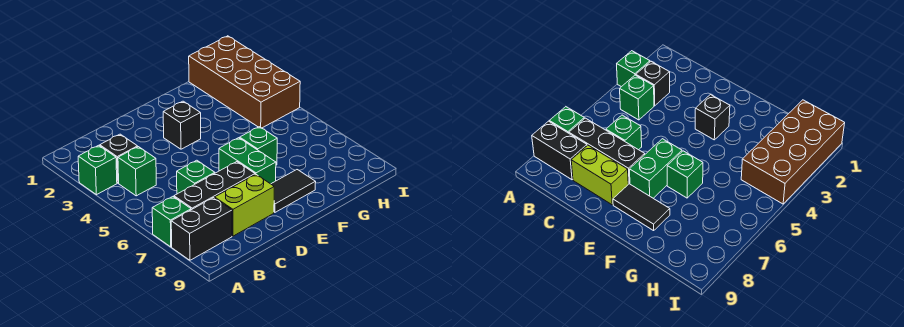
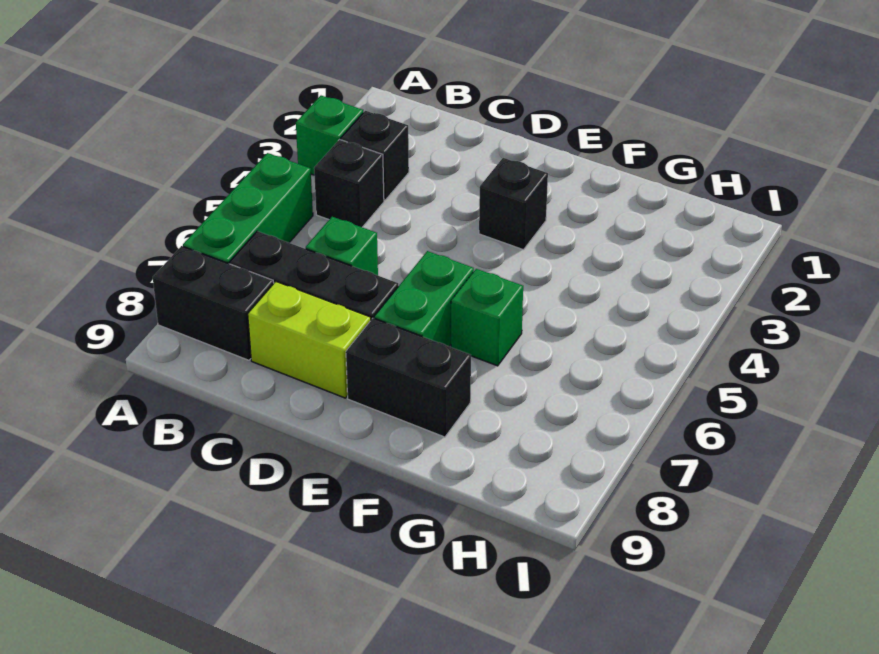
green brick A7 level 1 -> green brick A5:A7 level 1
green brick B4 level 1 -> black brick B4 level 1
black tile E8:F8 level 1 -> black brick E8:F8 level 1
brown brick H1:I4 level 1 -> none

